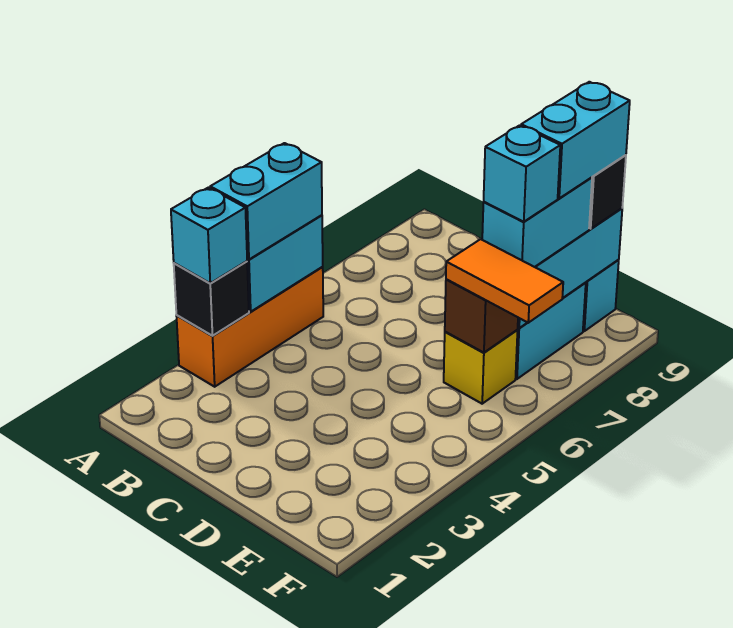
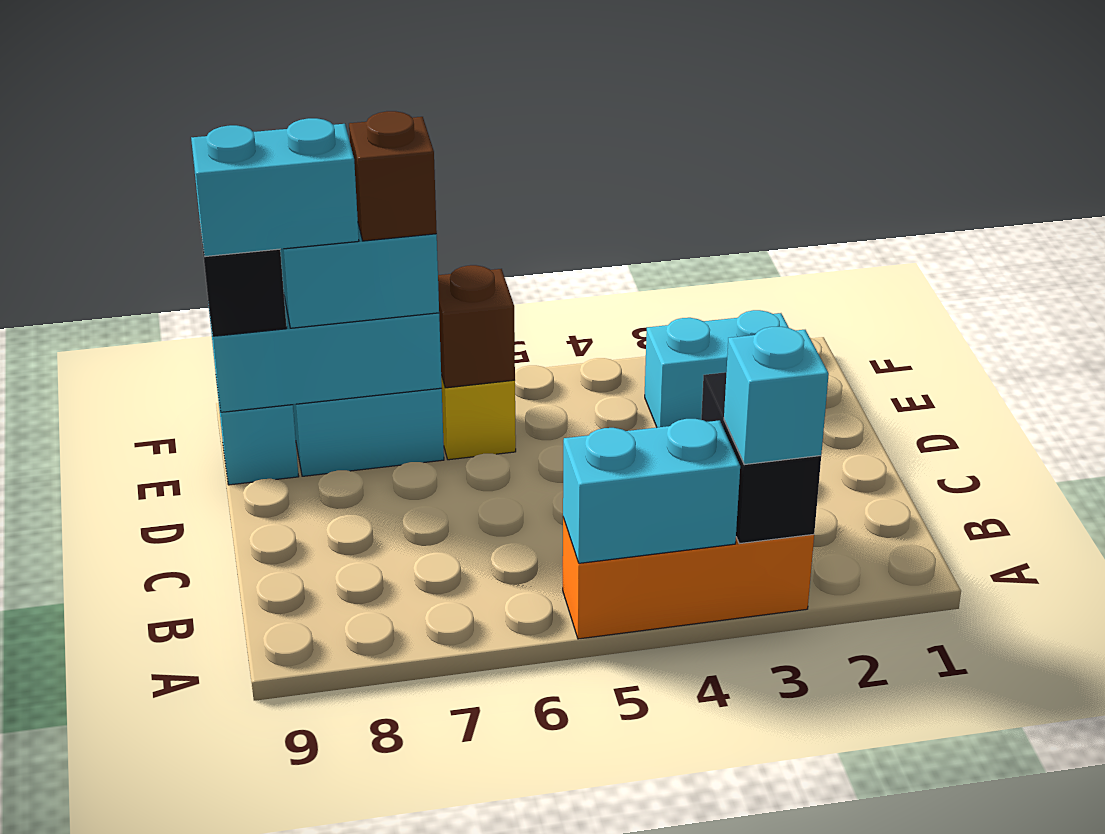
black brick A3 level 2 -> black brick A3:B3 level 2
cyan brick A4:A5 level 3 -> cyan brick E2:E3 level 1
orange tile E6:F6 level 3 -> none
cyan brick E7 level 4 -> brown brick E7 level 4

